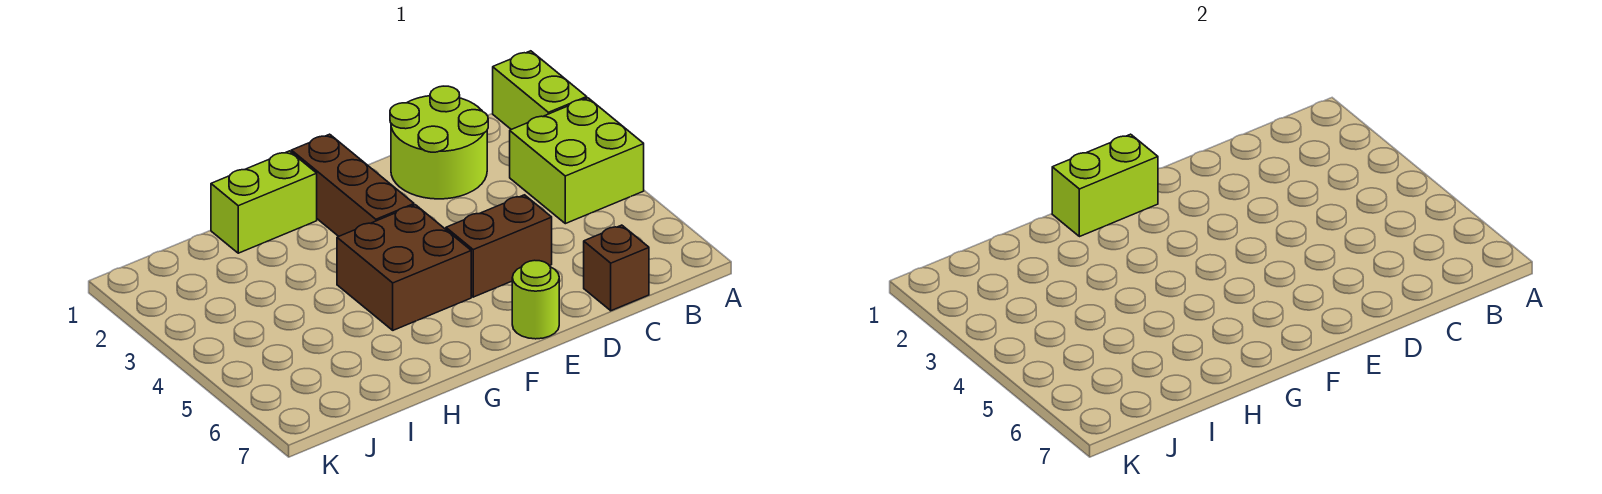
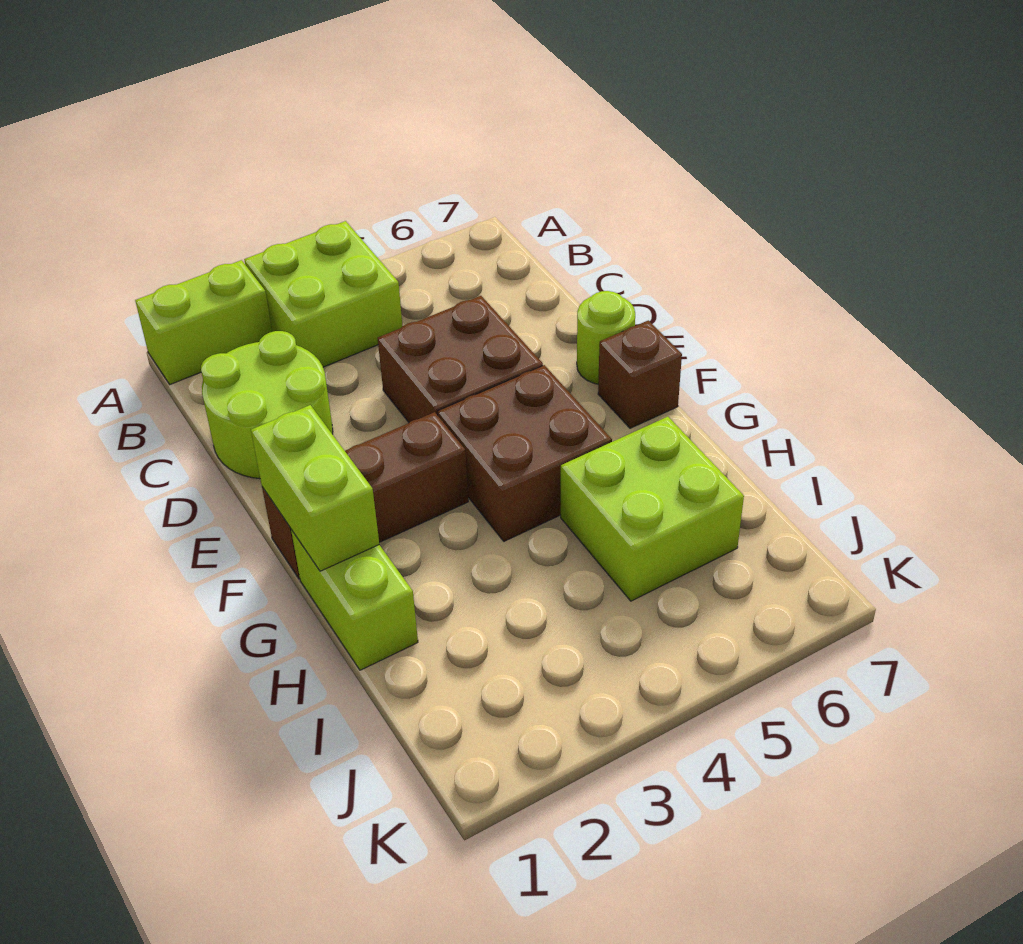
brown brick C7 level 1 -> brown brick F7 level 1
brown brick D5:E5 level 1 -> brown brick D4:E5 level 1
none -> lime brick H5:I6 level 1

